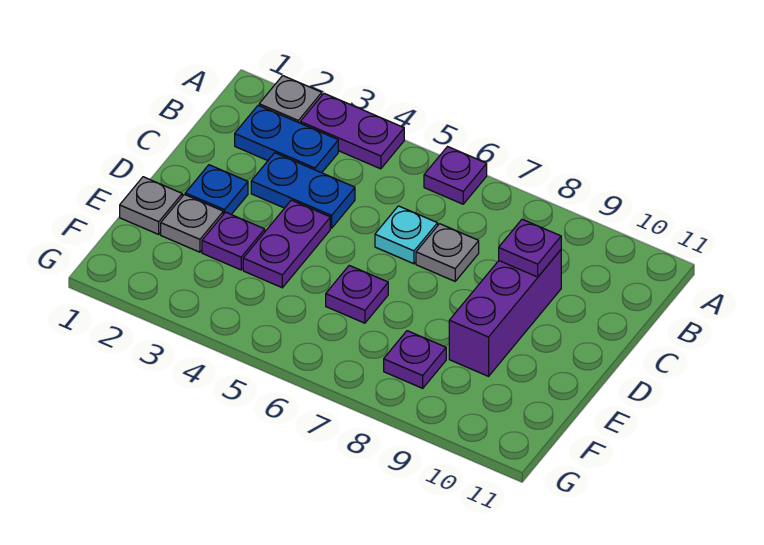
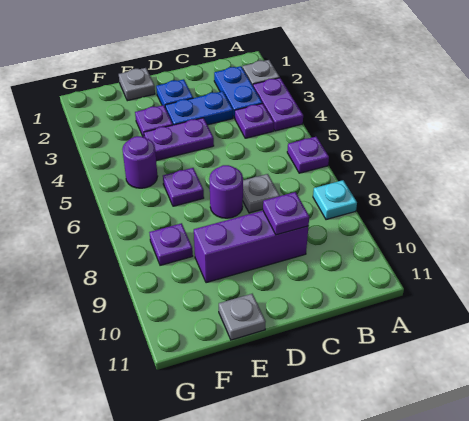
none -> purple plate B4 level 1
blue plate C3:C4 level 1 -> blue plate C3:D3 level 1
cyan plate C6 level 1 -> cyan plate A8 level 1
none -> purple round brick D7 level 1
grey plate E2 level 1 -> grey plate E11 level 1
none -> purple round brick F5 level 1

